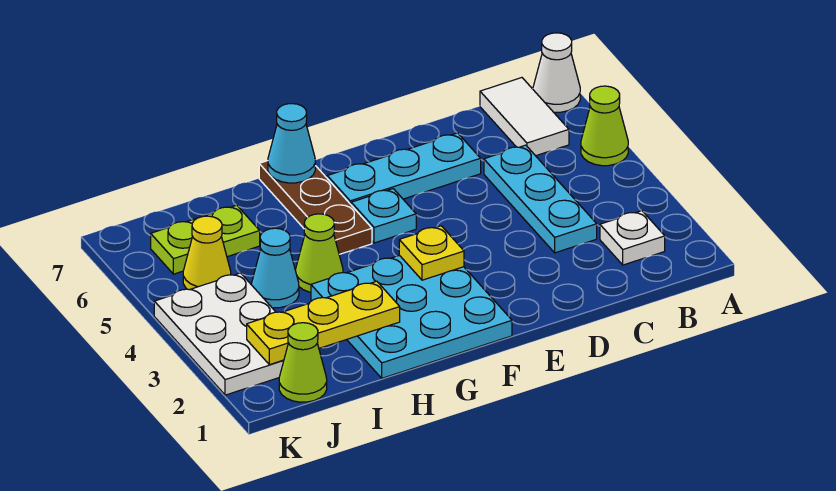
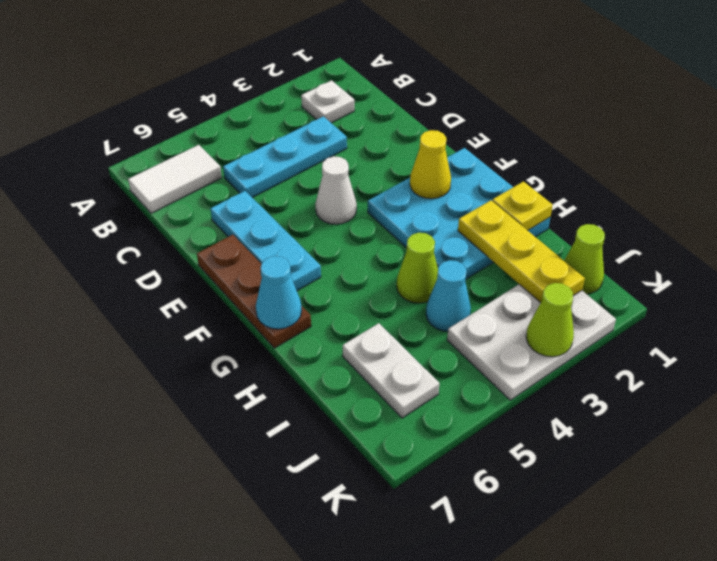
lime cone A5 level 1 -> lime cone K3 level 2
white cone A7 level 1 -> white cone E4 level 1
yellow plate F3 level 2 -> yellow plate H1 level 2
cyan plate F5 level 1 -> none
brown plate G5:G7 level 1 -> brown plate E7:G7 level 1
lime plate I6:J6 level 1 -> white plate I6:J6 level 1
yellow cone J5 level 1 -> yellow cone F2 level 2

